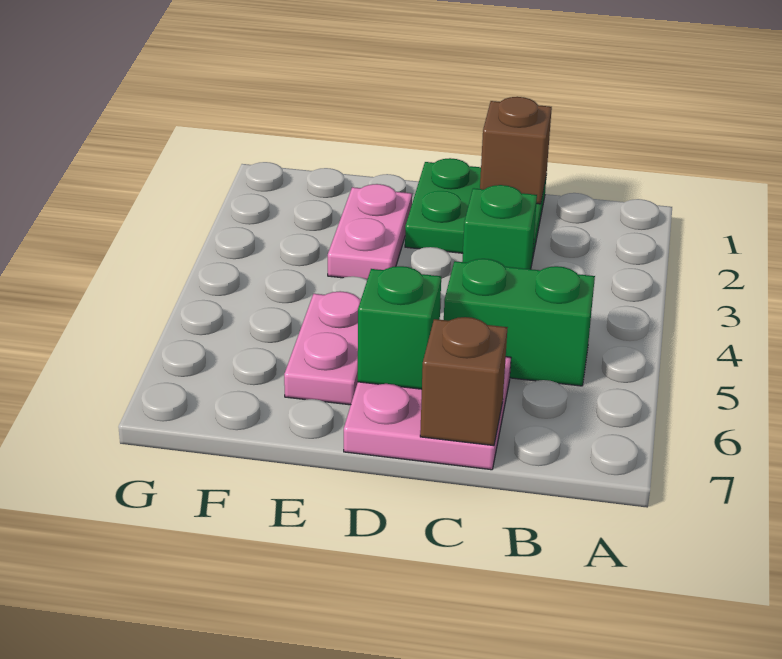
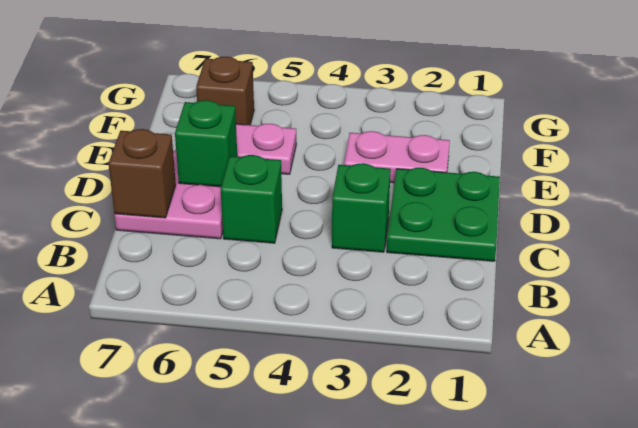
green brick B5:C5 level 1 -> green brick C5 level 1
brown brick C1 level 2 -> brown brick F6 level 1

